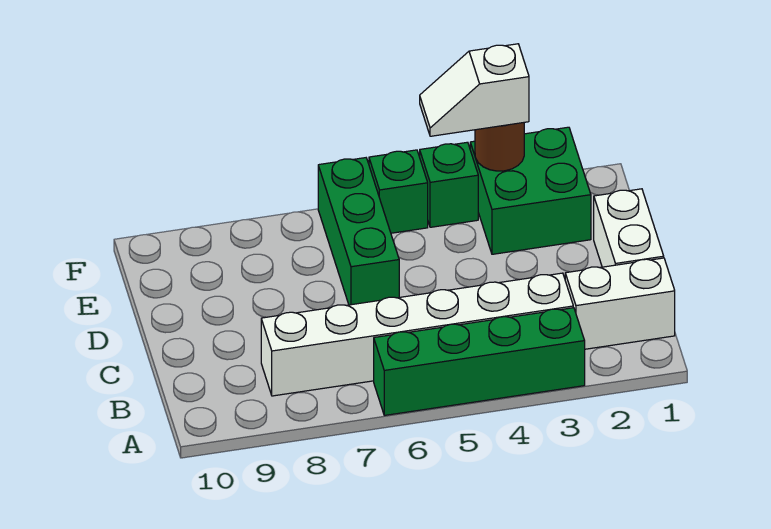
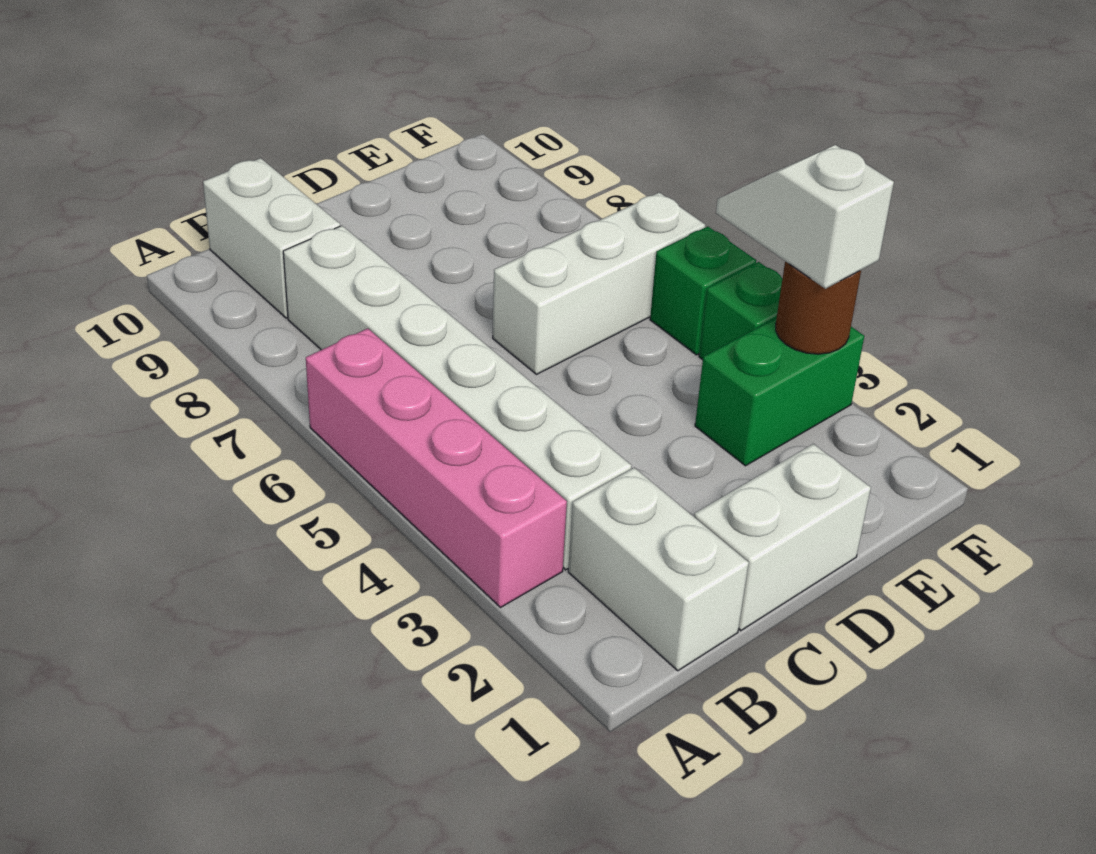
green brick A3:A6 level 1 -> pink brick A3:A6 level 1
none -> white brick B9:B10 level 1
green brick D6:F6 level 1 -> white brick D6:F6 level 1
green brick E2:F3 level 1 -> green brick E3:F3 level 1

